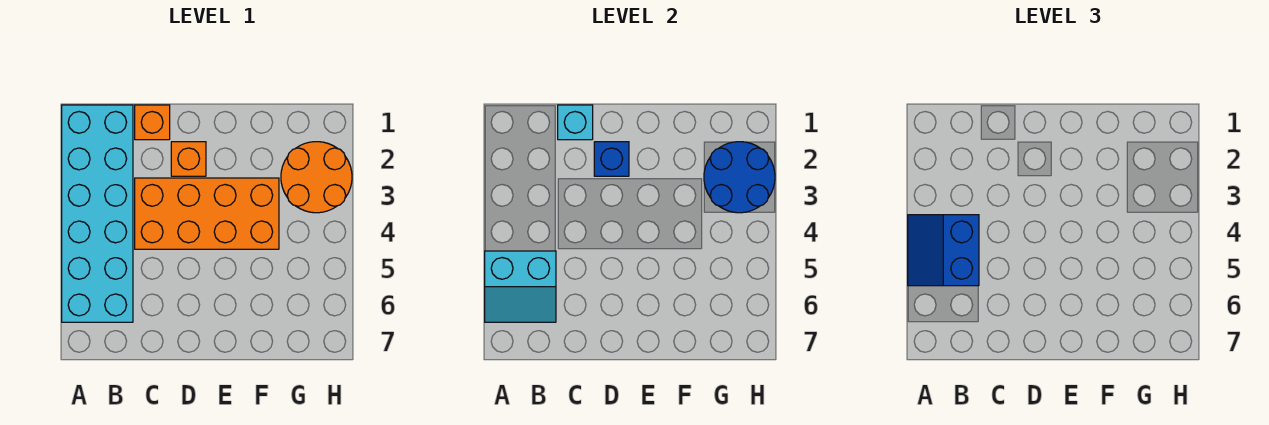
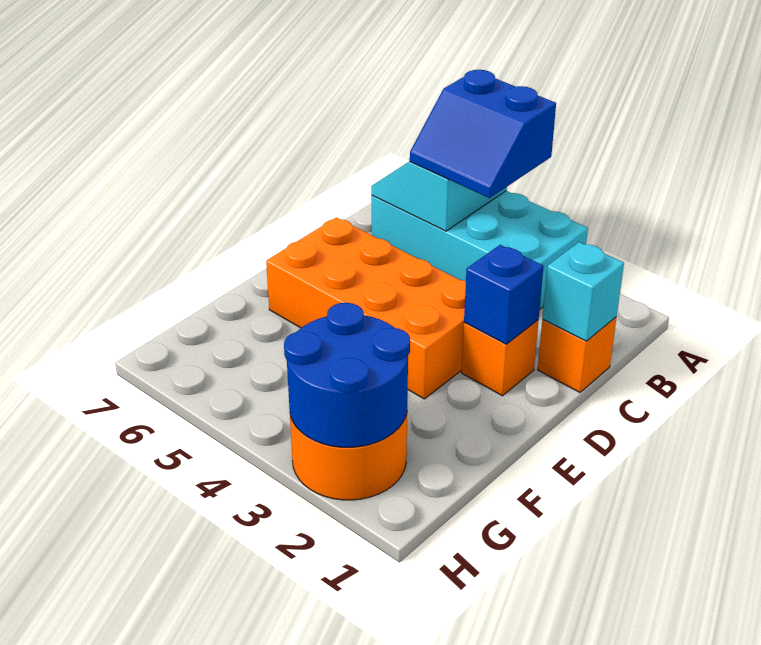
cyan brick A1:B6 level 1 -> cyan brick A3:B6 level 1
blue slope A4:B5 level 3 top B -> blue slope A4:B5 level 3 top A
orange brick C3:F4 level 1 -> orange brick D3:E6 level 1

